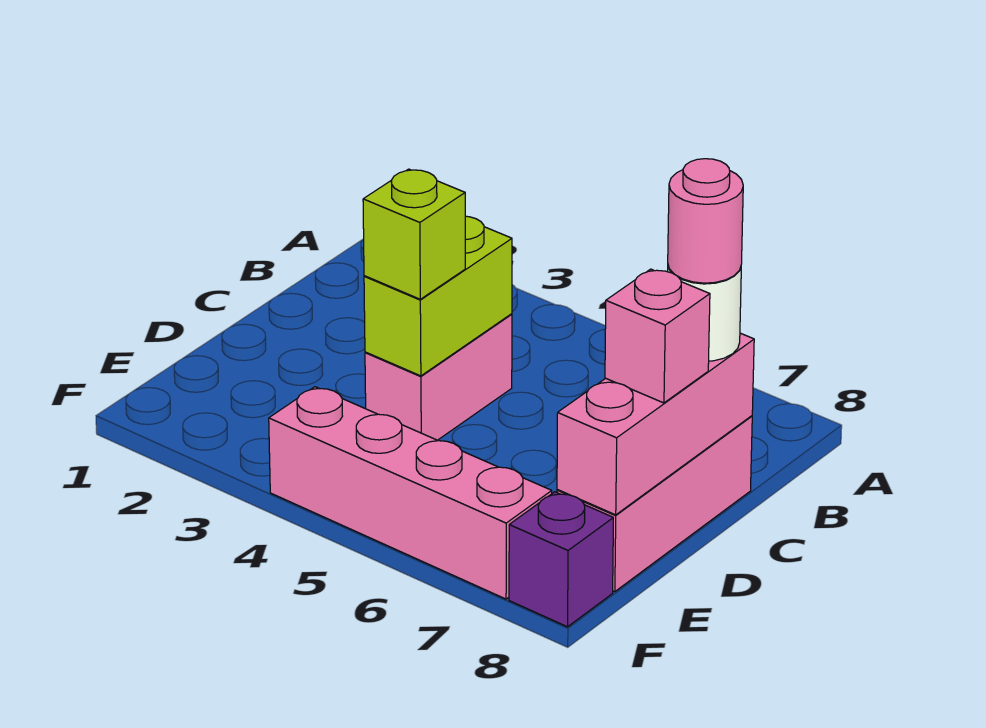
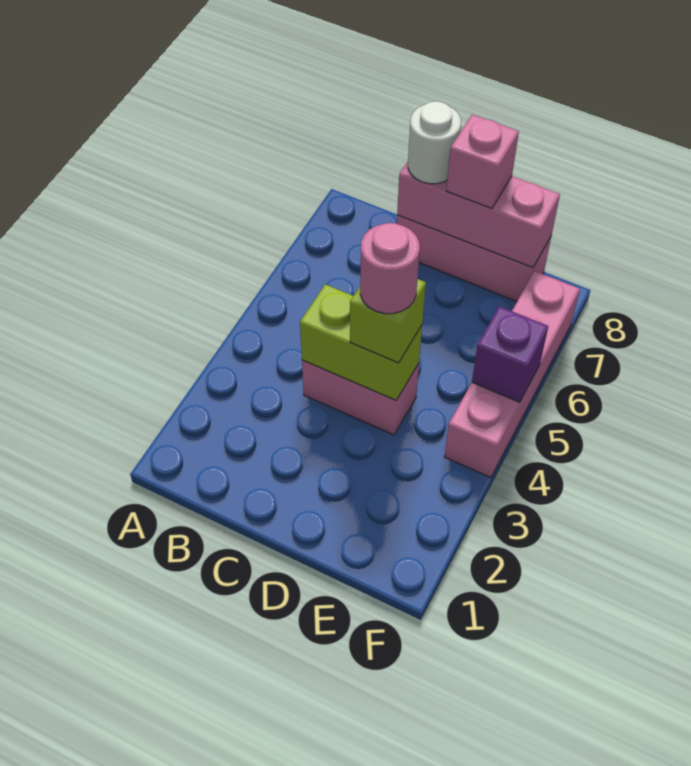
pink round brick C8 level 4 -> pink round brick D4 level 4
purple brick F8 level 1 -> purple brick F5 level 2

